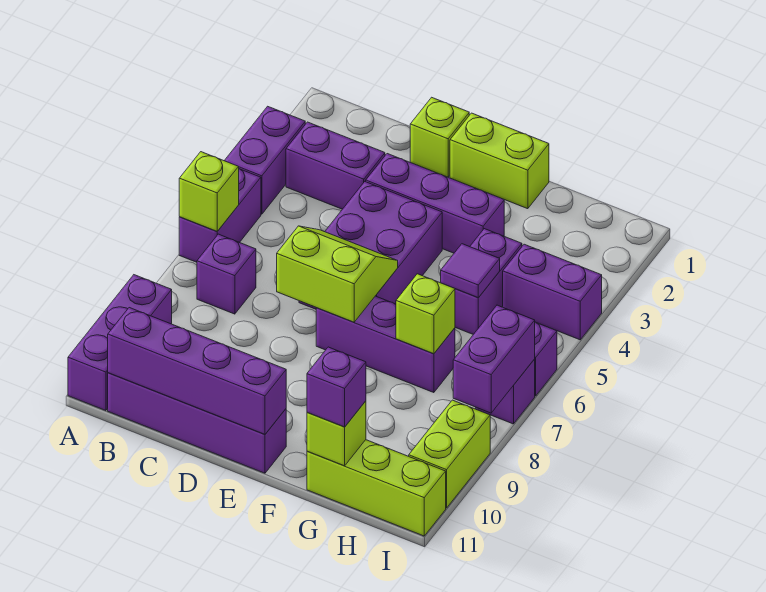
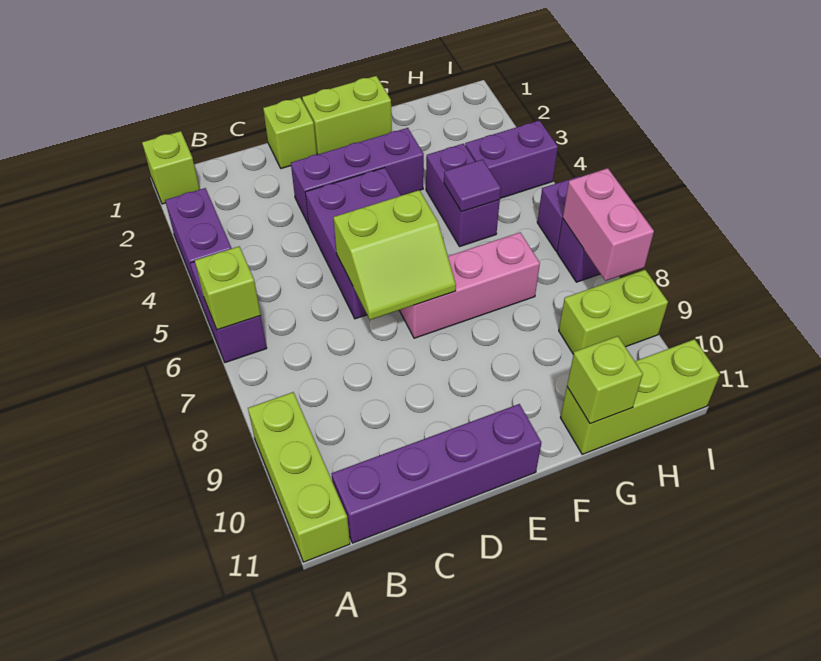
purple brick A9:A11 level 1 -> lime brick A9:A11 level 1
purple brick B3:C3 level 1 -> none
purple brick B7 level 1 -> none
purple brick B11:E11 level 2 -> none
lime slope D6:E7 level 2 top 7 -> lime slope D6:E7 level 2 top 6
purple brick E7:G7 level 1 -> pink brick E7:G7 level 1
lime brick G7 level 2 -> lime brick A1 level 1
purple brick G11 level 3 -> none
purple brick I7:I8 level 2 -> pink brick I7:I8 level 2
lime brick I9:I10 level 1 -> lime brick H9:I9 level 1

